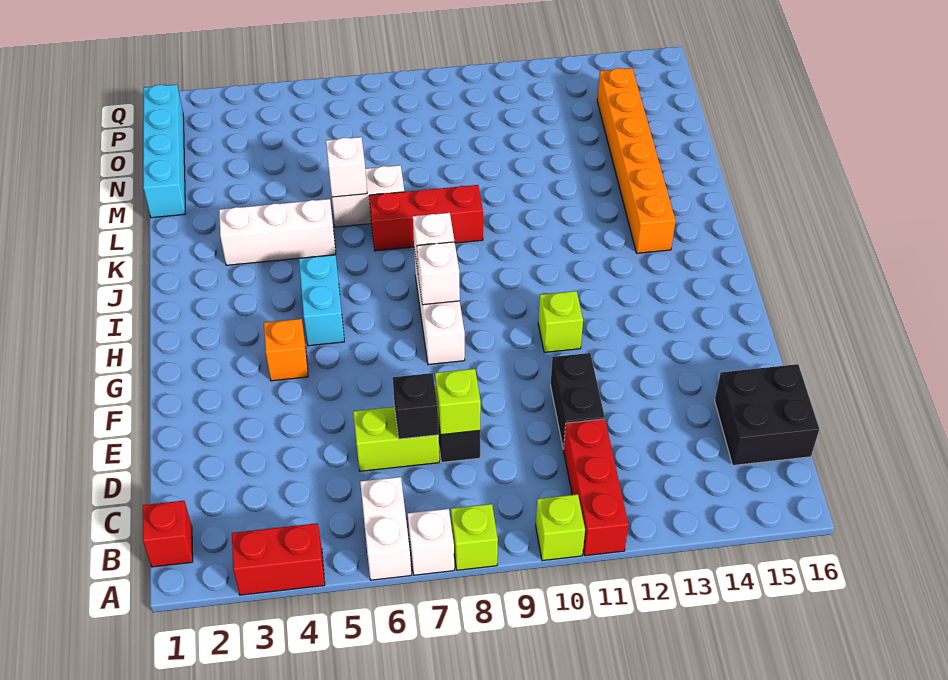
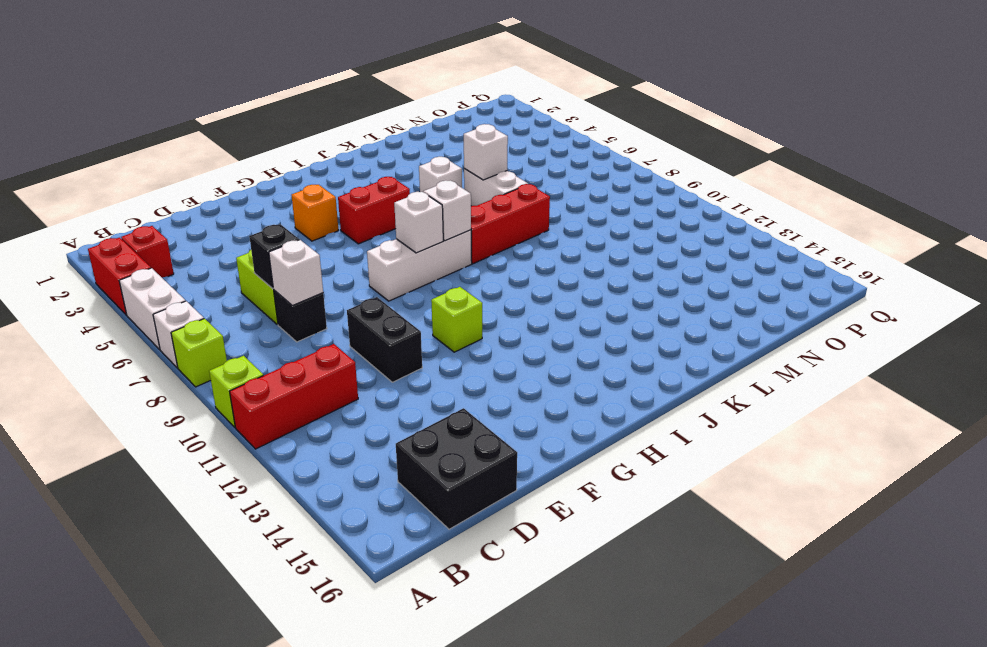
white brick A6:B6 level 1 -> white brick A5:A6 level 1
red brick B1 level 1 -> red brick B3 level 1
lime brick D8 level 2 -> white brick D8 level 2
black brick D11:E11 level 1 -> black brick E10:E11 level 1
cyan brick H5:I5 level 1 -> red brick H5:I5 level 1
orange brick J14:O14 level 1 -> none
white brick K3:K5 level 1 -> white brick K5 level 1
red brick K7:K9 level 1 -> red brick J8:L8 level 1
cyan brick M1:P1 level 1 -> none

